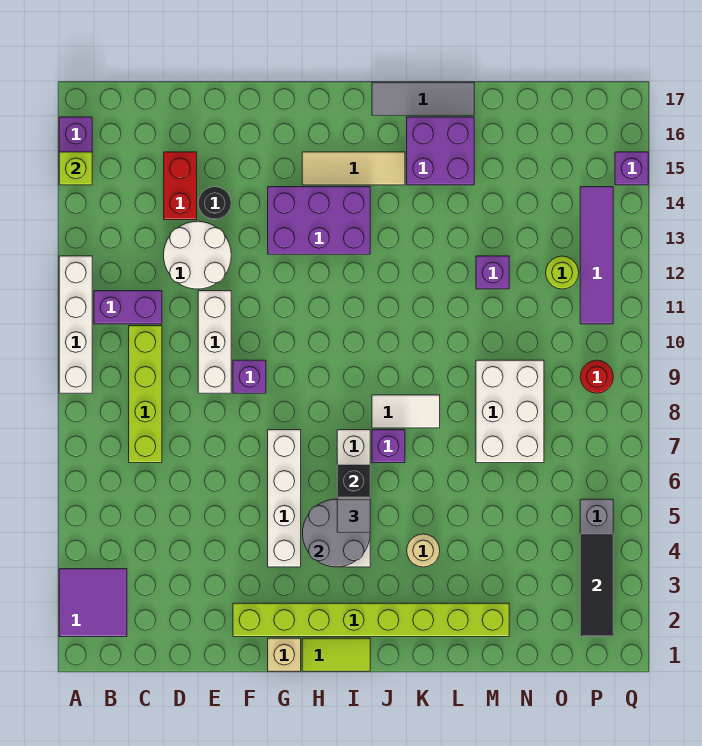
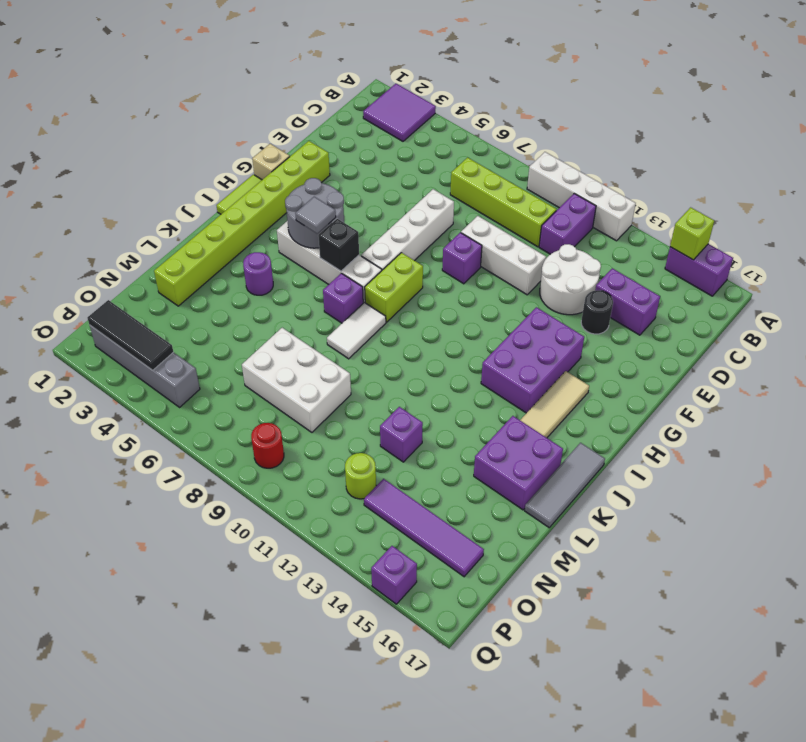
red brick D14:D15 level 1 -> purple brick D14:D15 level 1
white brick G4:G7 level 1 -> white brick E7:H7 level 1
none -> lime brick H8:I8 level 1
tan round brick K4 level 1 -> purple round brick K4 level 1
purple tile P11:P14 level 1 -> purple tile O13:O16 level 1

